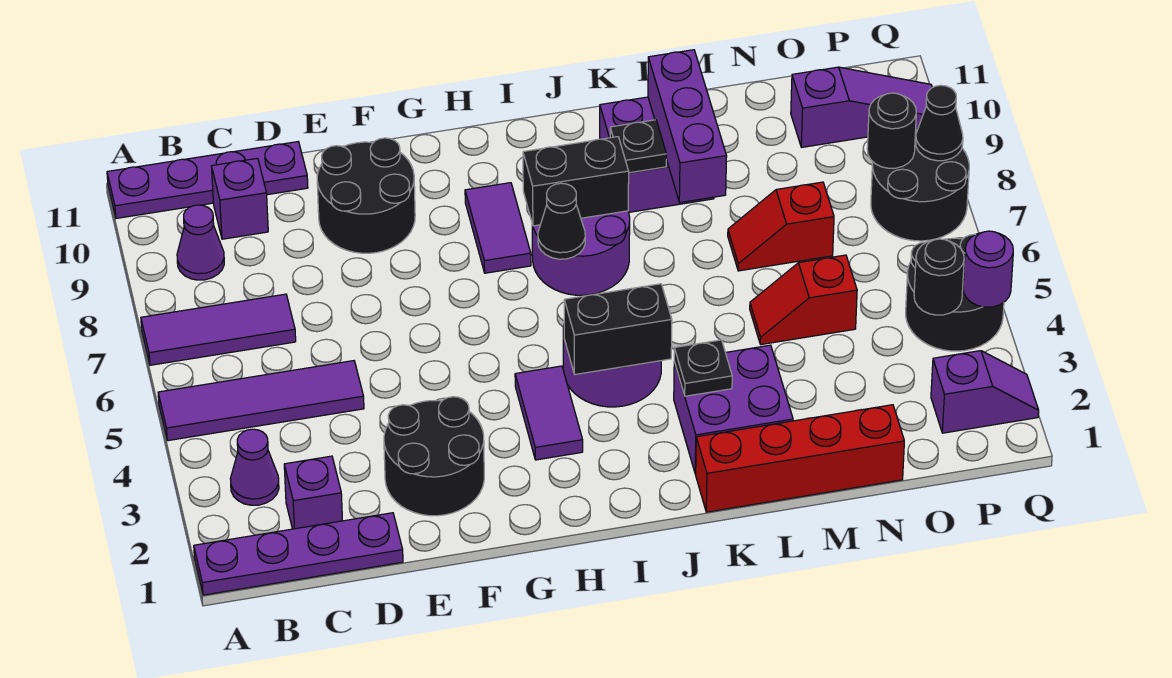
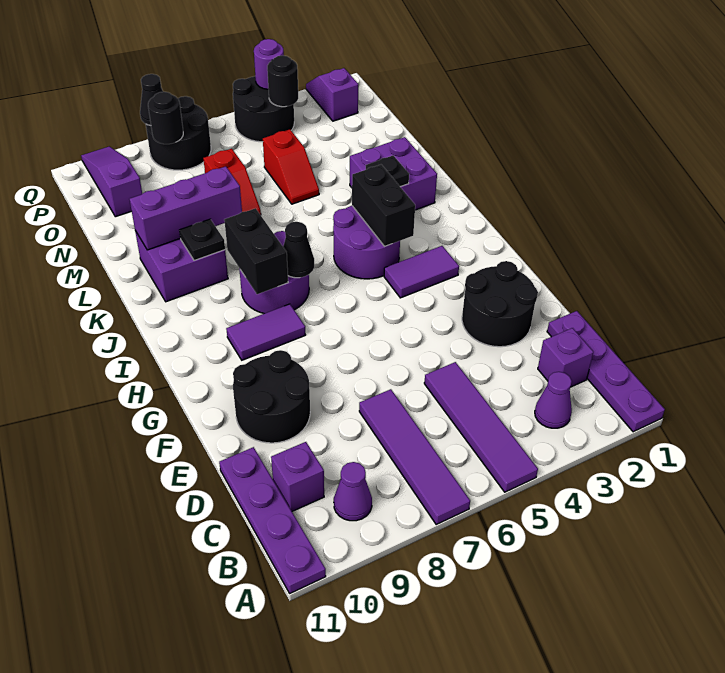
purple tile A7:C7 level 1 -> purple tile A7:D7 level 1
red brick K1:N1 level 1 -> none

